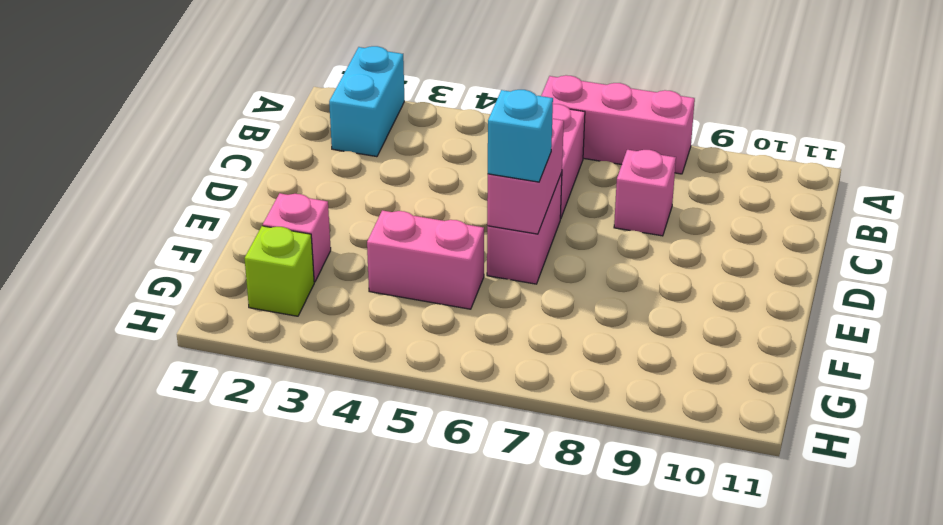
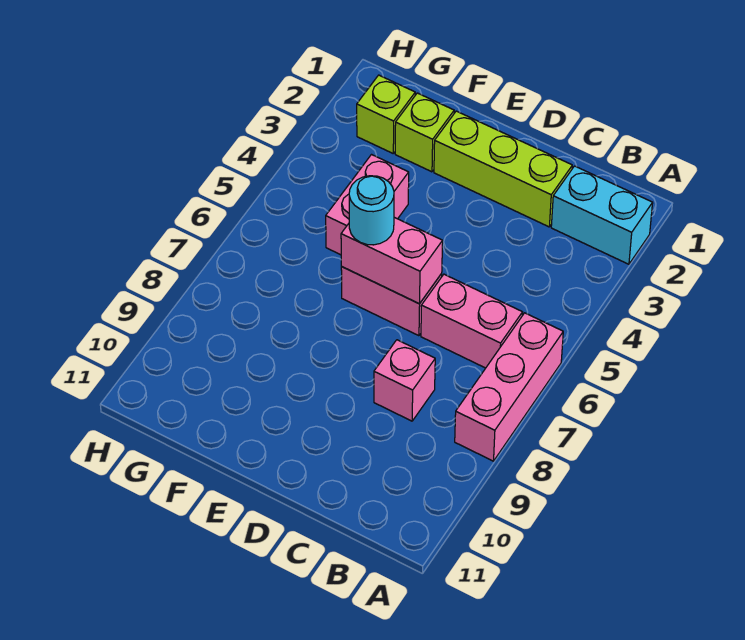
none -> lime brick C2:E2 level 1
cyan brick E6 level 3 -> cyan round brick E6 level 3
pink brick F2 level 1 -> lime brick F2 level 1

